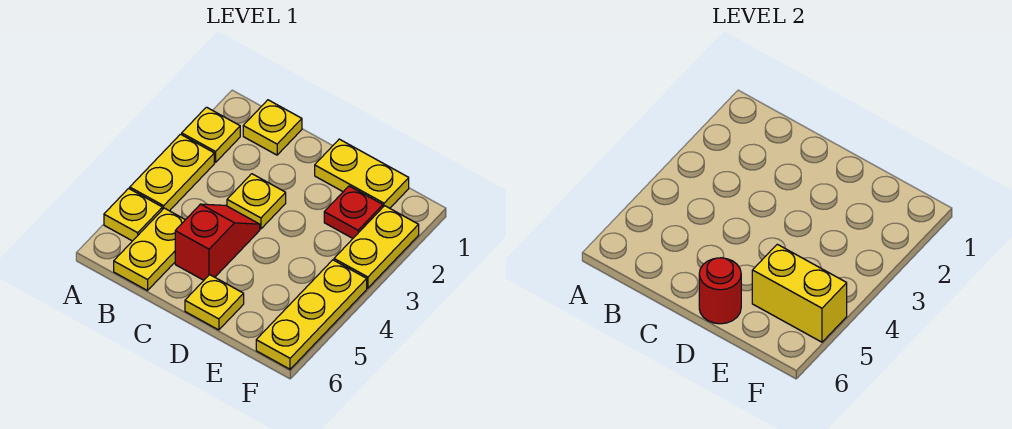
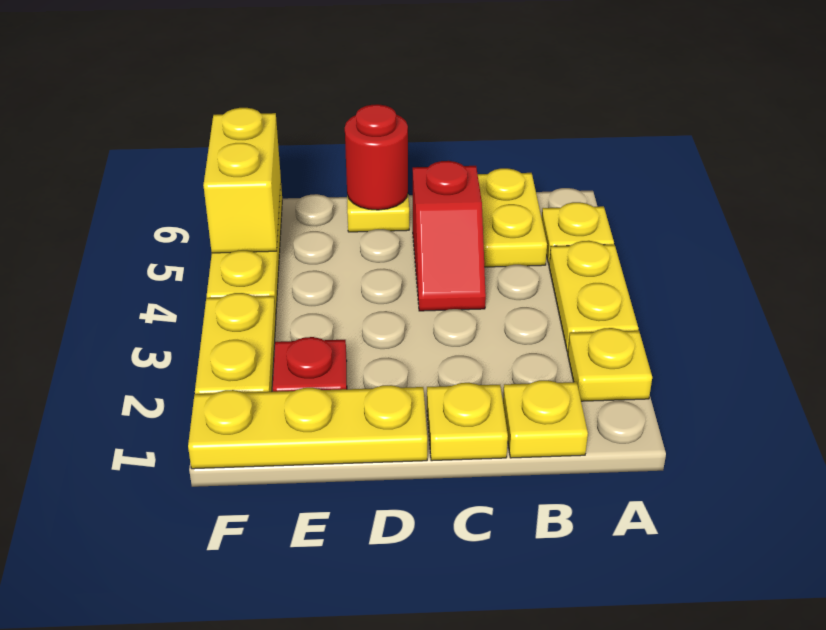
yellow plate C3 level 1 -> yellow plate C1 level 1
yellow plate D1:E1 level 1 -> yellow plate D1:F1 level 1
yellow brick E5:F5 level 2 -> yellow brick F5:F6 level 2

